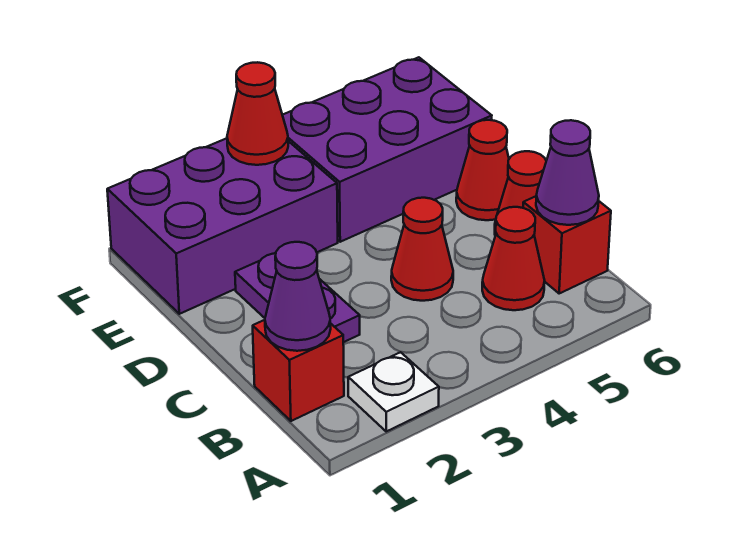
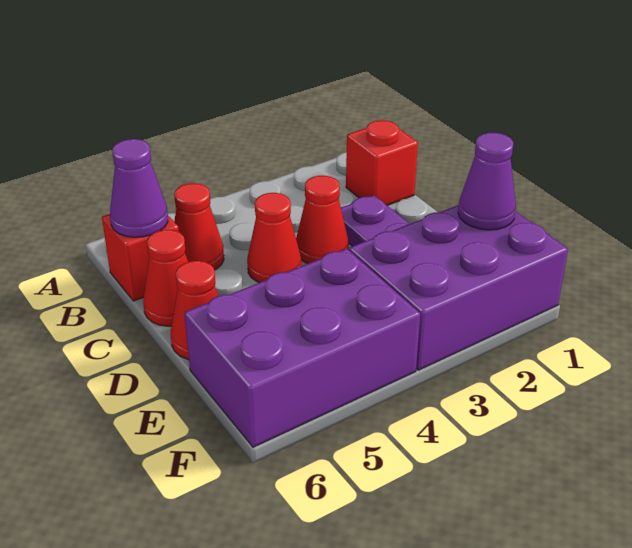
white plate A2 level 1 -> none
purple cone B1 level 2 -> purple cone E1 level 2
red cone F3 level 2 -> red cone C3 level 1

